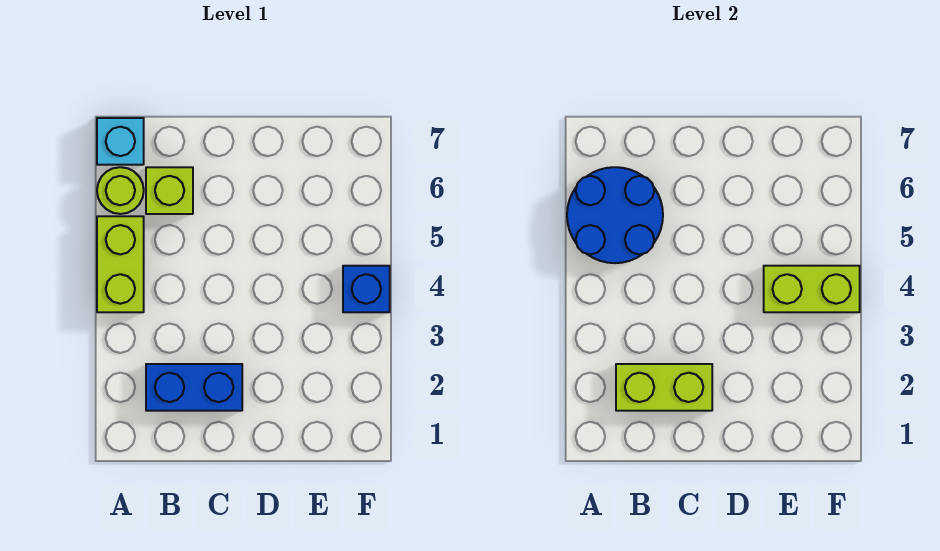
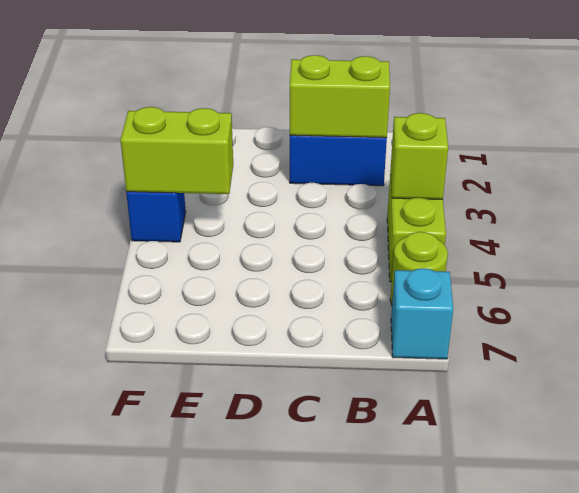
blue round brick A5:B6 level 2 -> none
lime brick B6 level 1 -> lime brick A4 level 2

